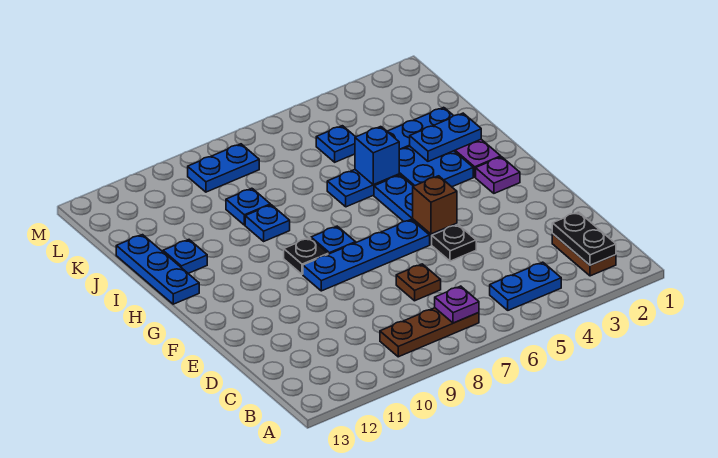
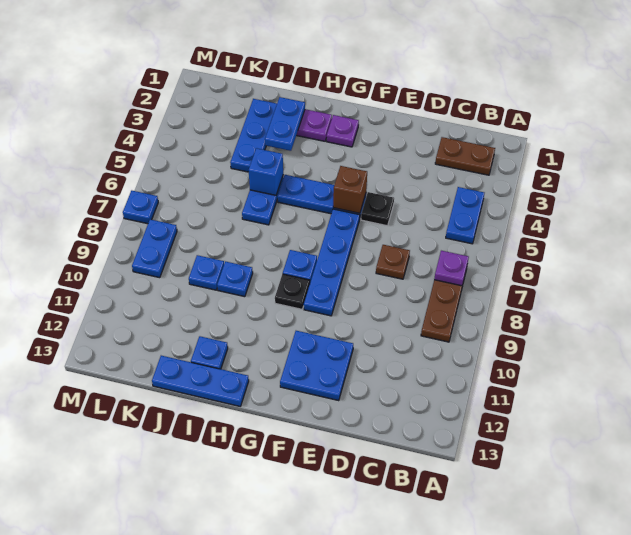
black plate B2:C2 level 2 -> none
blue plate H3:I4 level 1 -> blue plate E11:F12 level 1
blue plate K5 level 1 -> blue plate M7 level 1

